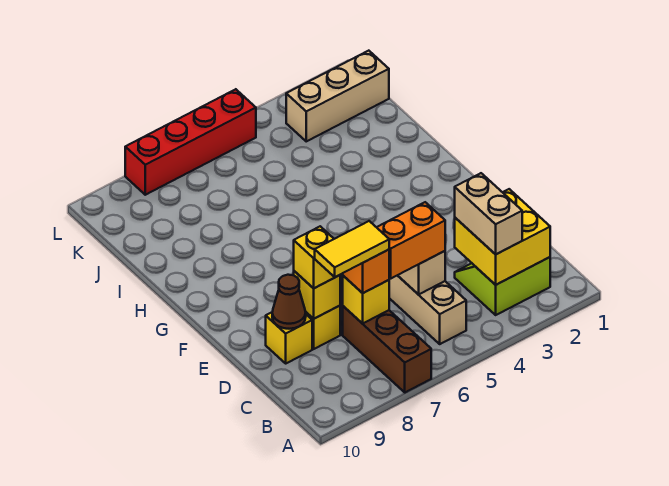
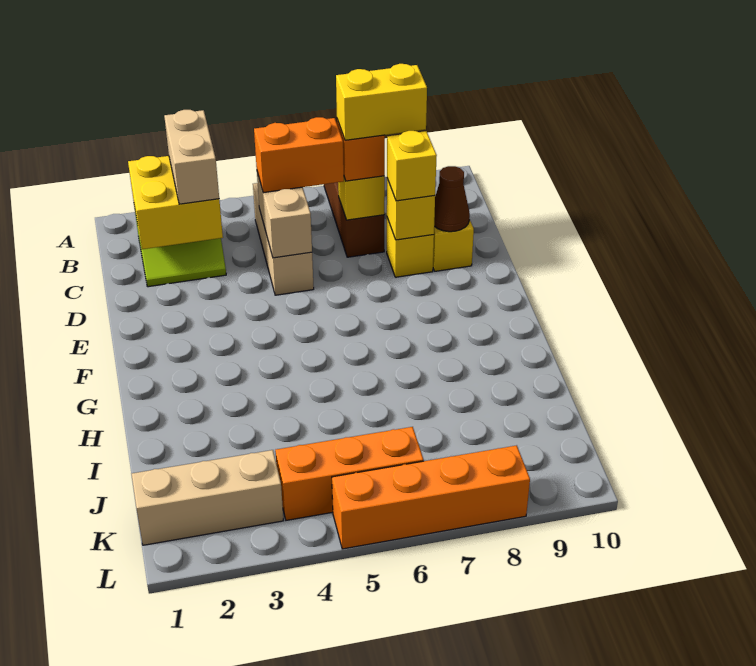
yellow tile C7:C8 level 4 -> yellow brick C7:C8 level 4
none -> orange brick K4:K6 level 1
red brick L5:L8 level 1 -> orange brick L5:L8 level 1

